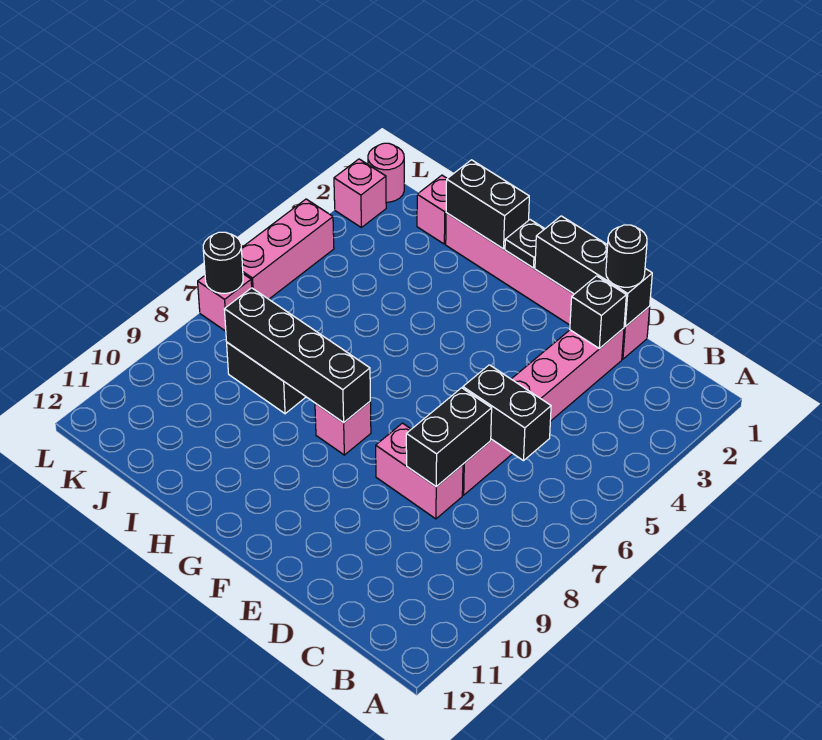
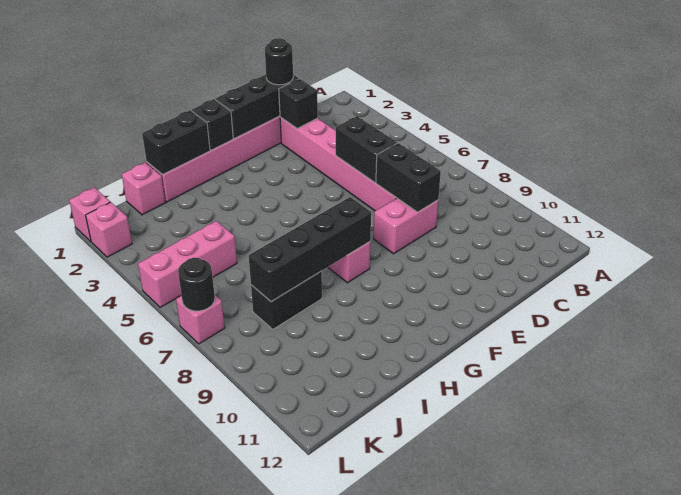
black brick C6:D6 level 2 -> black brick D5:D6 level 2
black plate G1 level 2 -> black brick G1 level 2
pink round brick L1 level 1 -> pink brick L1 level 1
pink brick L4:L6 level 1 -> pink brick J5:L5 level 1

